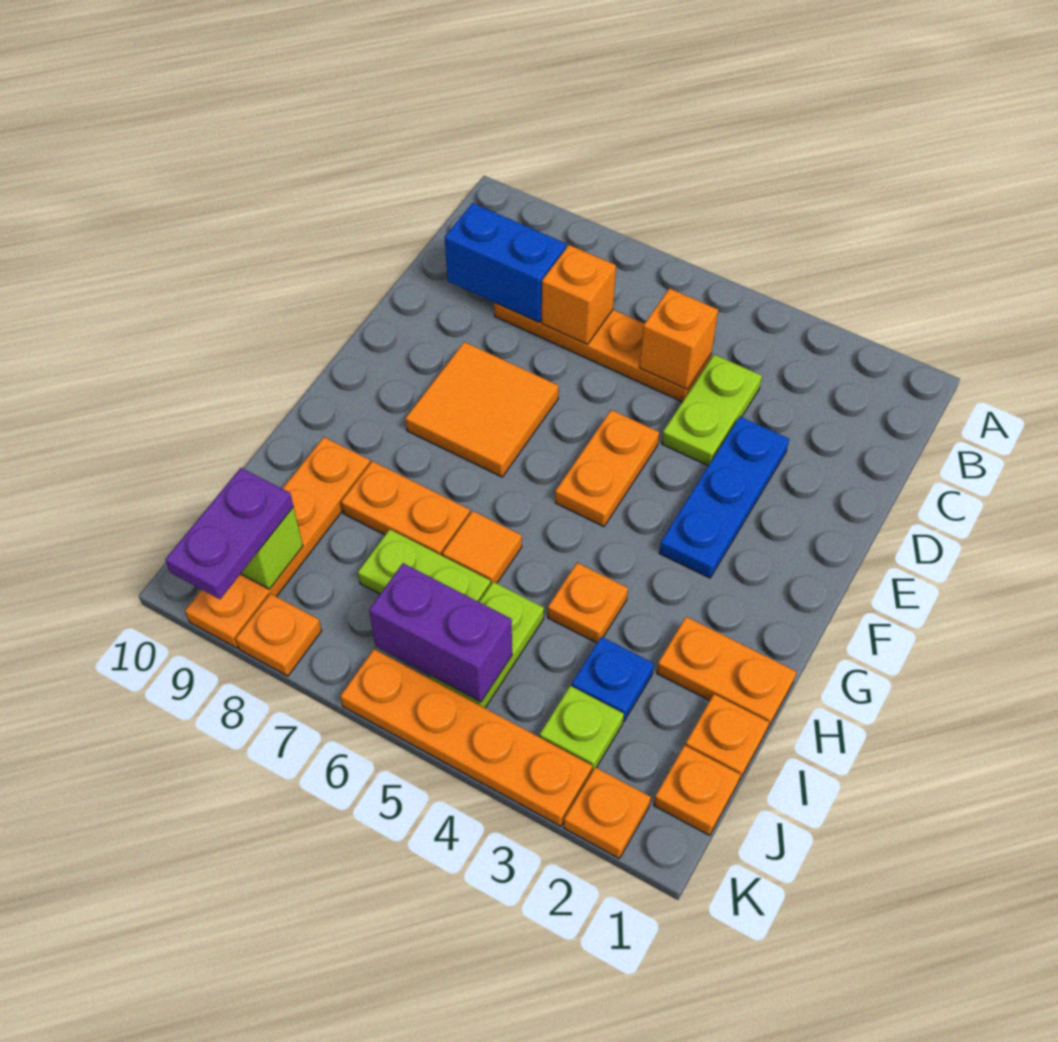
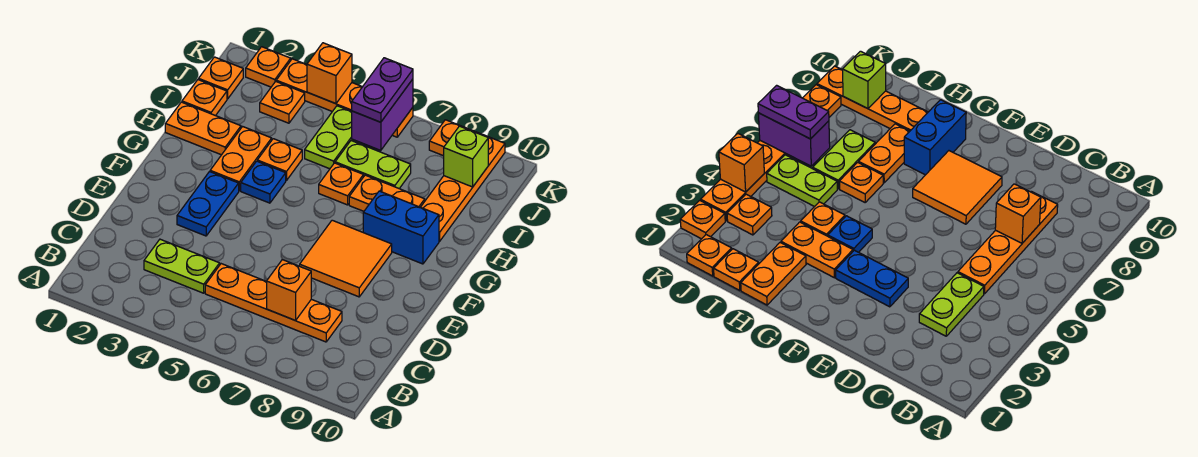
lime plate C4:D4 level 1 -> lime plate C3:C4 level 1
orange brick C5 level 2 -> orange brick K4 level 2
blue brick C8:C9 level 2 -> blue brick G8:G9 level 1
blue plate D3:F3 level 1 -> blue plate E3:F3 level 1
orange plate E5:F5 level 1 -> orange plate G3:H3 level 1
orange tile H6 level 1 -> orange plate H6 level 1
blue plate I3 level 1 -> blue plate G4 level 1
lime plate J3 level 1 -> orange plate J3 level 1
purple brick J5:J6 level 2 -> purple brick J6:K6 level 2
purple plate J9:K9 level 3 -> purple plate J6:K6 level 3

